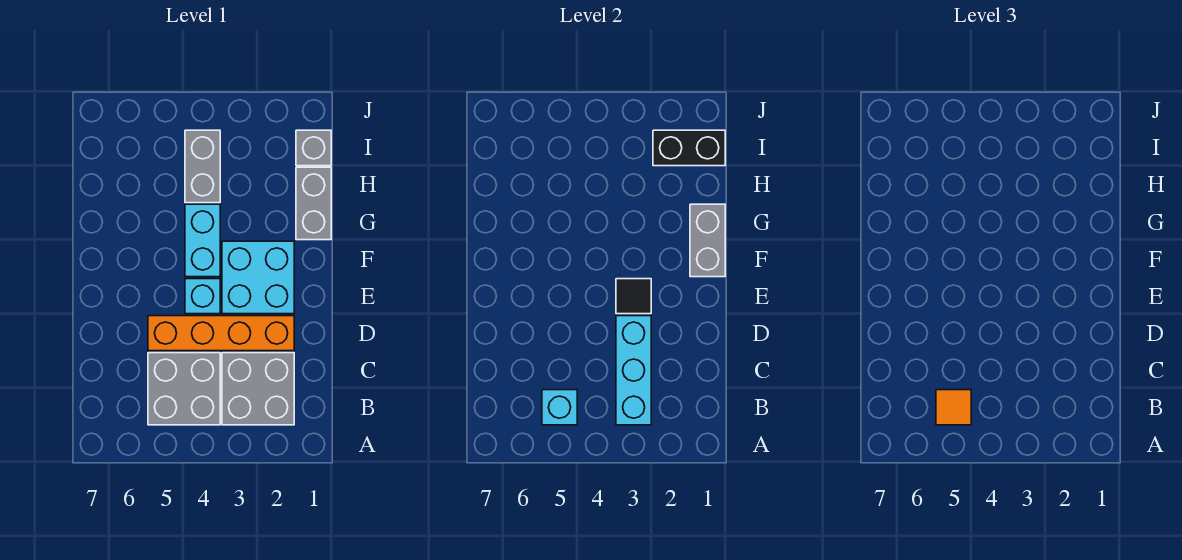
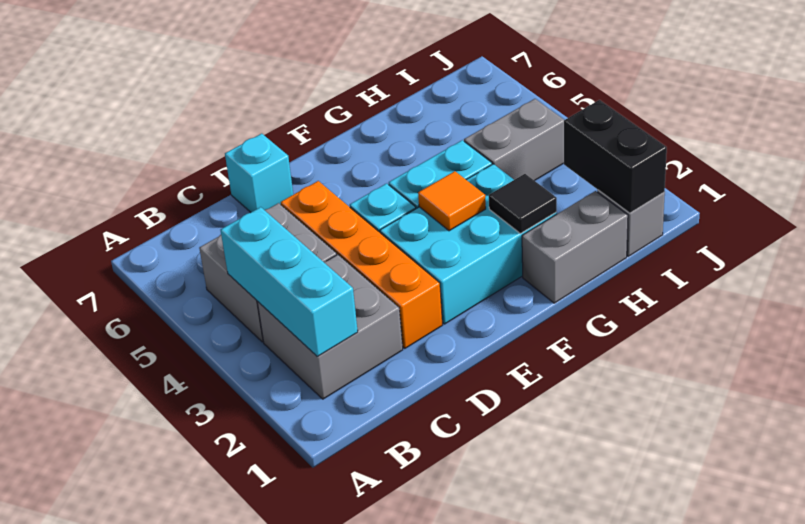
cyan brick B3:D3 level 2 -> cyan brick B2:B4 level 2
cyan brick B5 level 2 -> cyan brick D7 level 1
orange tile B5 level 3 -> orange tile F3 level 2
cyan brick E2:F3 level 1 -> cyan brick E2:G3 level 1
black tile E3 level 2 -> black tile G2 level 2
grey brick F1:G1 level 2 -> none

